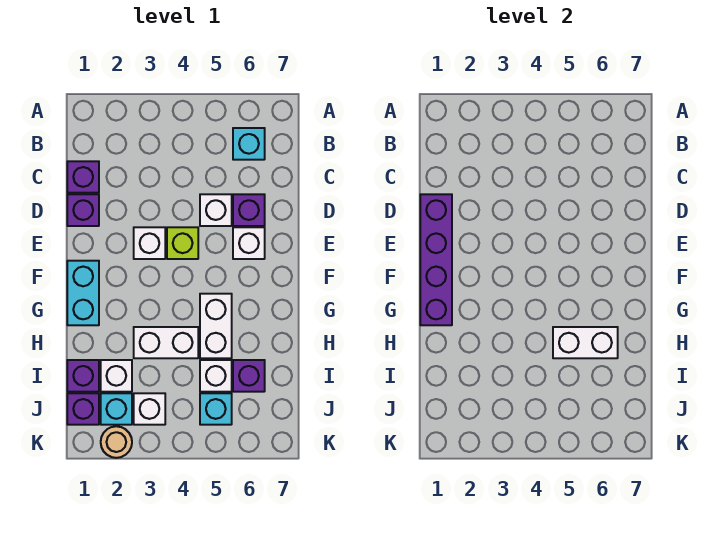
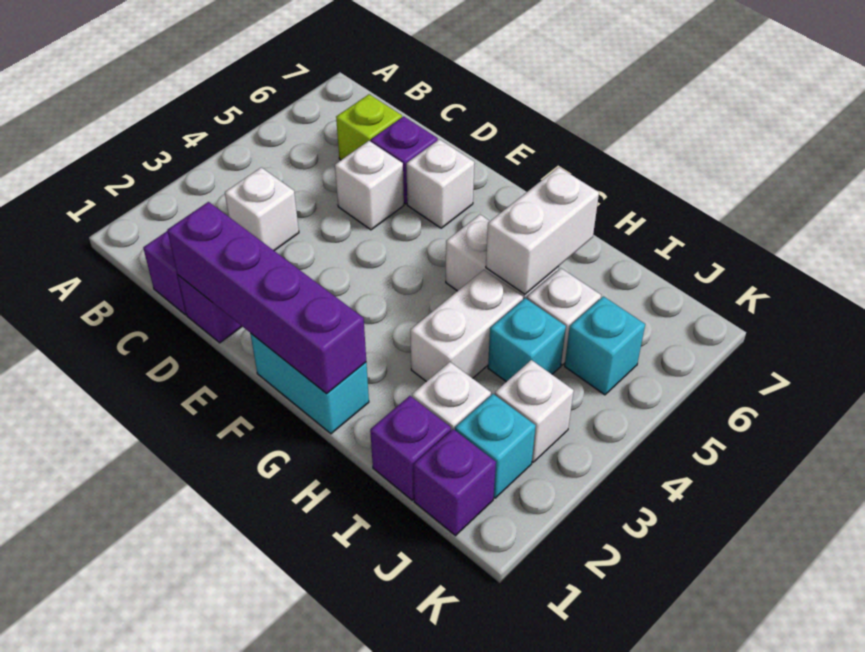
cyan brick B6 level 1 -> cyan brick I4 level 1
white brick E3 level 1 -> white brick C3 level 1
lime brick E4 level 1 -> lime brick C6 level 1
purple brick I6 level 1 -> none
tan round brick K2 level 1 -> none

